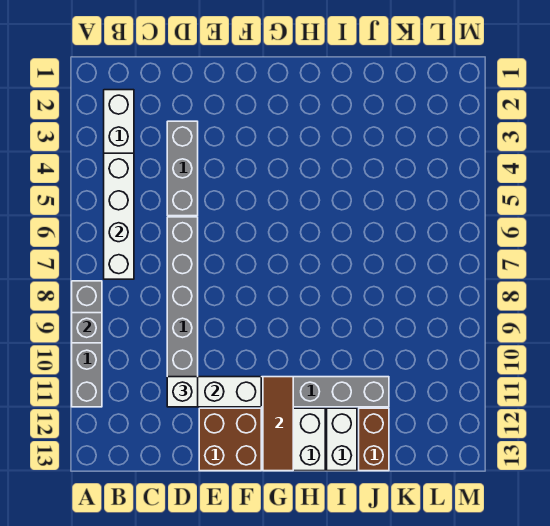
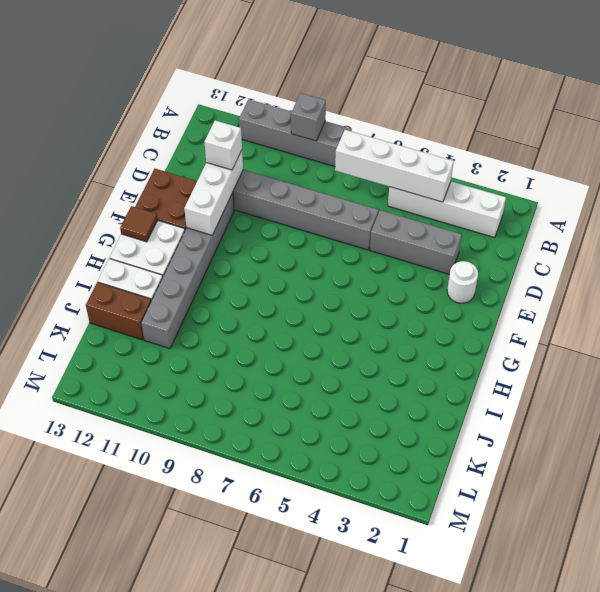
none -> white round brick E2 level 1
brown tile G11:G13 level 2 -> brown tile G13 level 2

